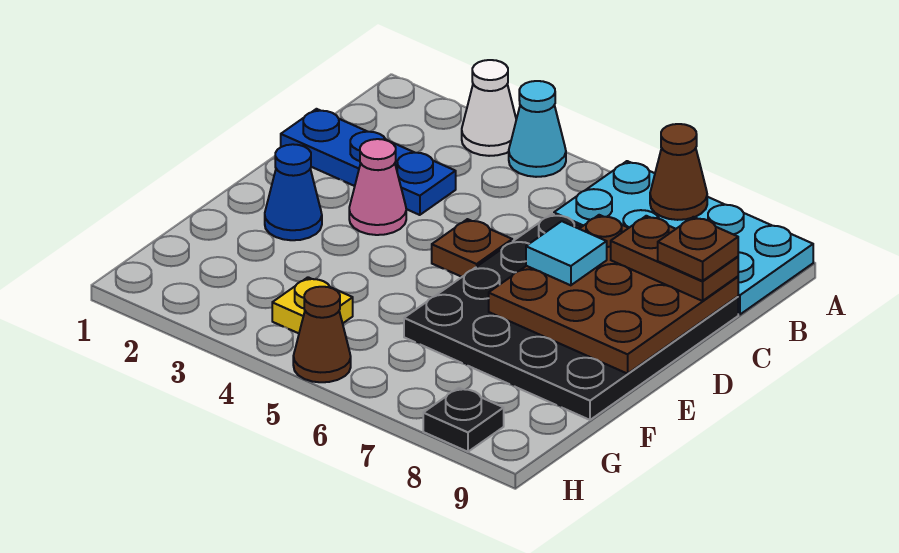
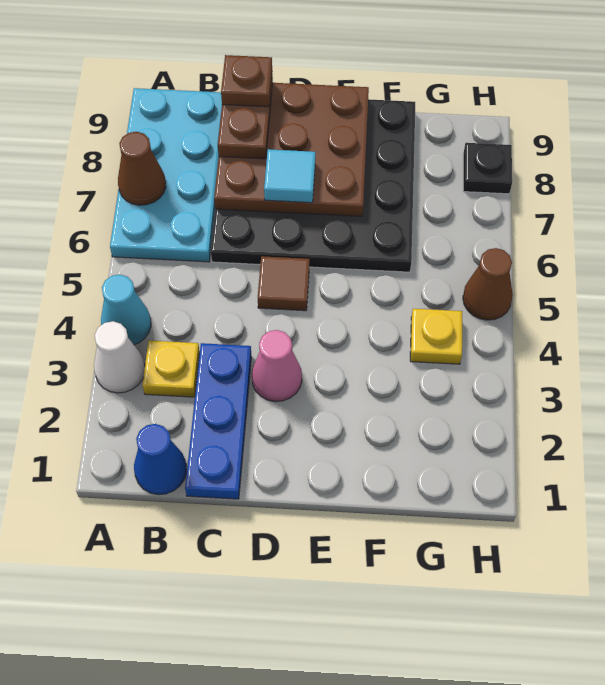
none -> yellow plate B3 level 1
brown plate D5 level 1 -> brown tile D5 level 1
blue cone E2 level 1 -> blue cone B1 level 1

